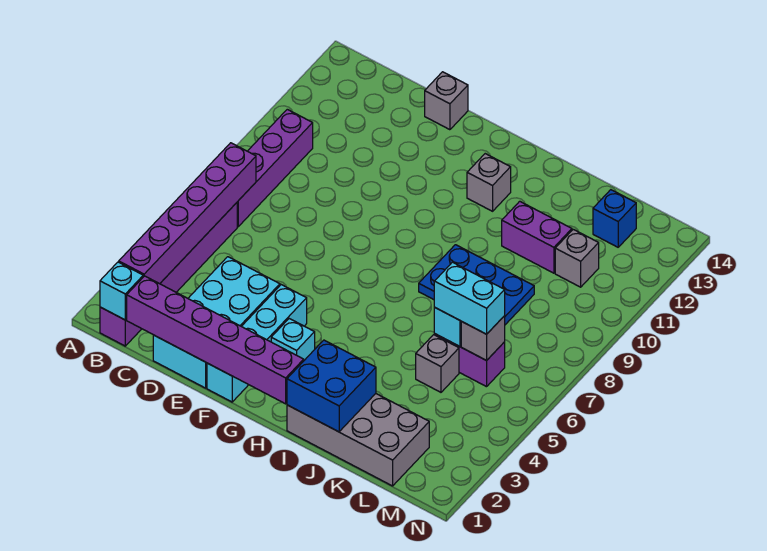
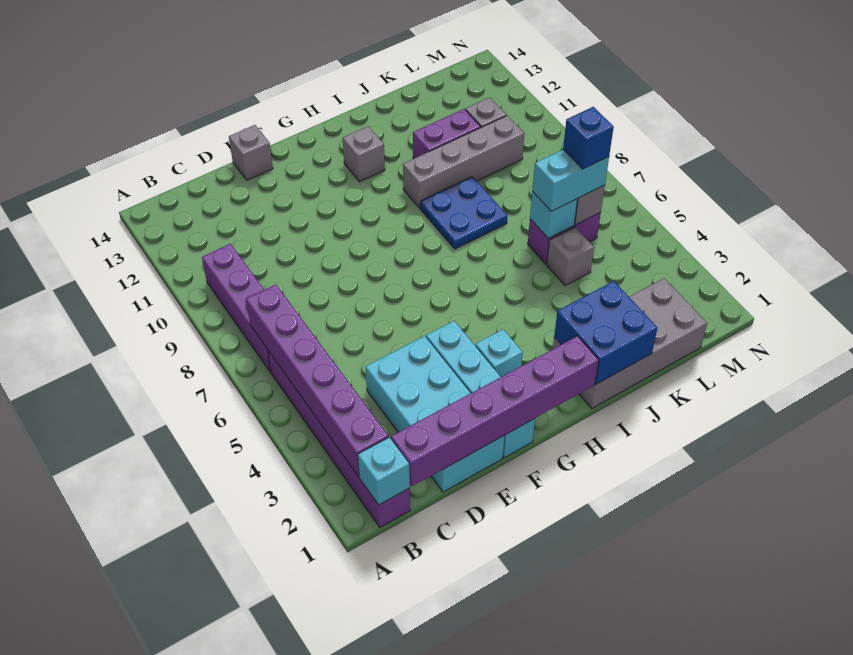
blue plate I8:K9 level 1 -> blue plate I8:J9 level 1
none -> grey brick I10:L10 level 1
blue brick L13 level 1 -> blue brick L6 level 4

